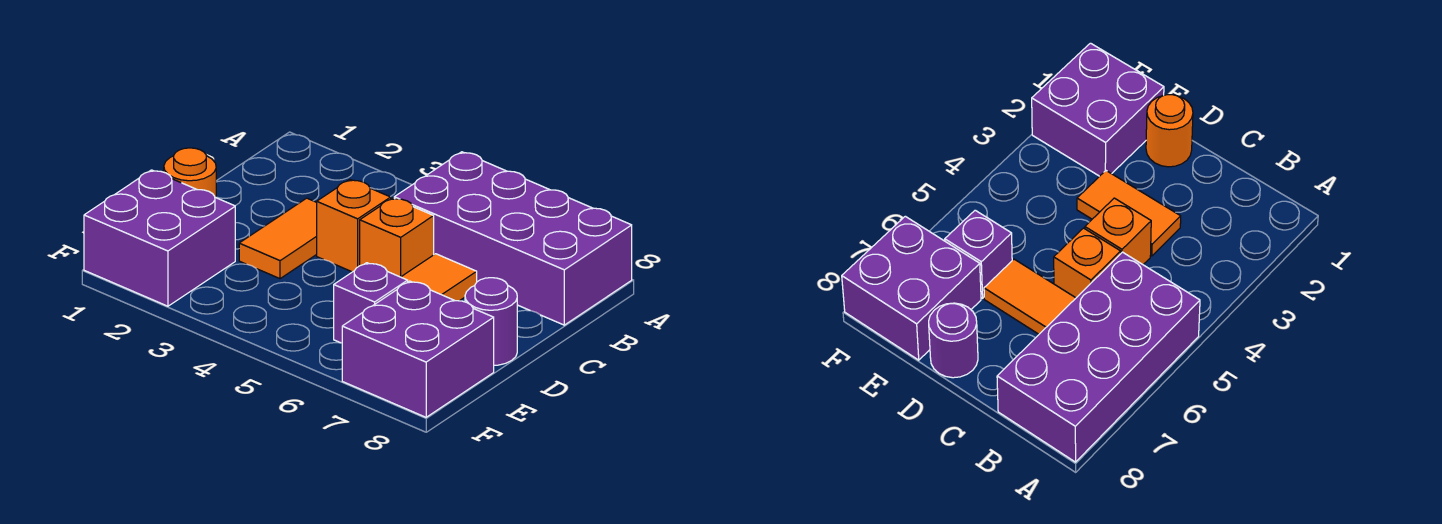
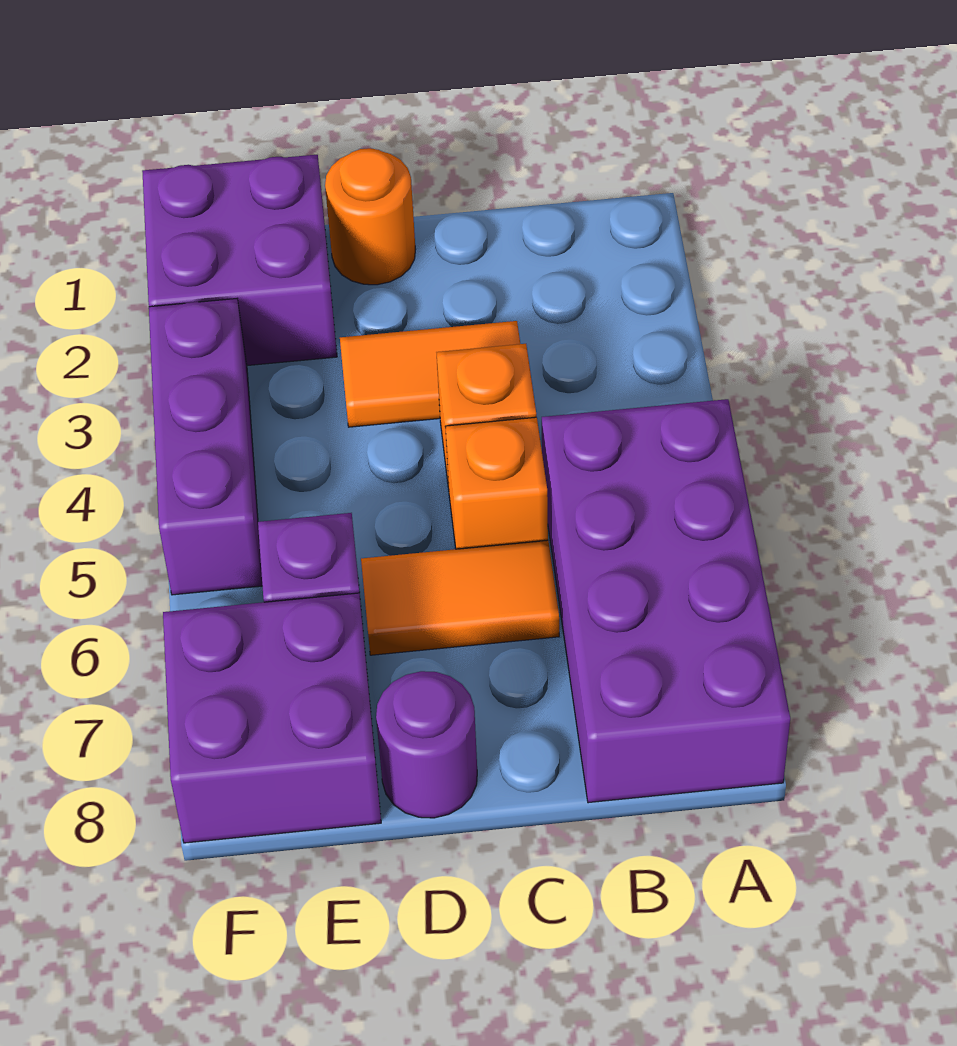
none -> purple brick F3:F5 level 1

